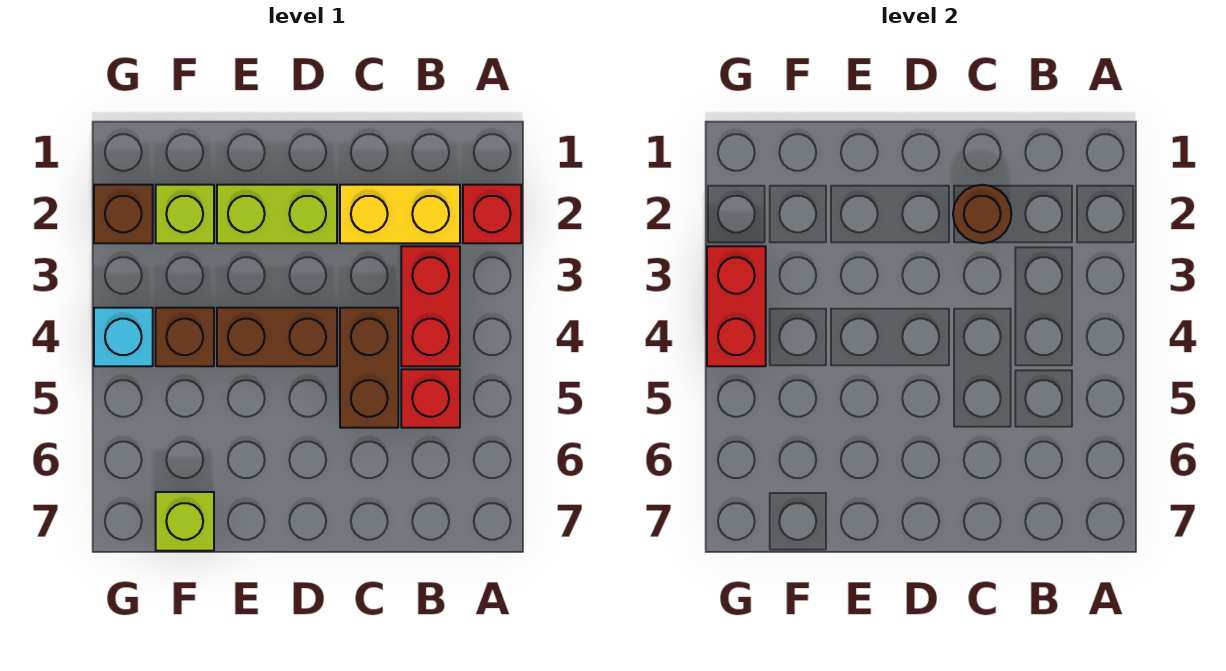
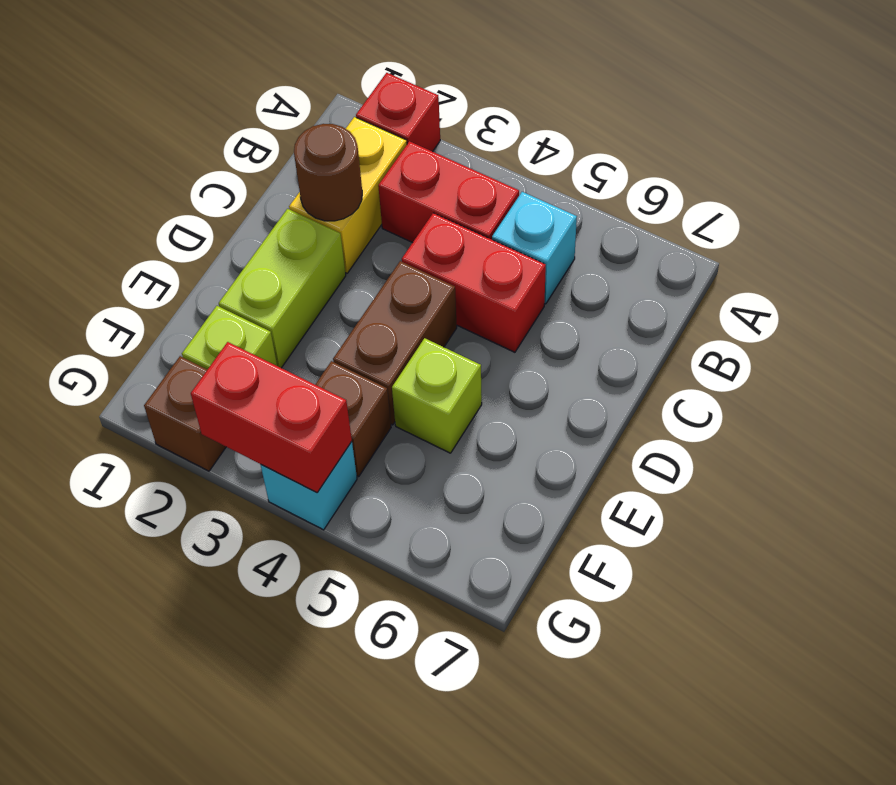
red brick B5 level 1 -> cyan brick B5 level 1
brown brick C4:C5 level 1 -> red brick C4:C5 level 1
lime brick F7 level 1 -> lime brick E5 level 1

